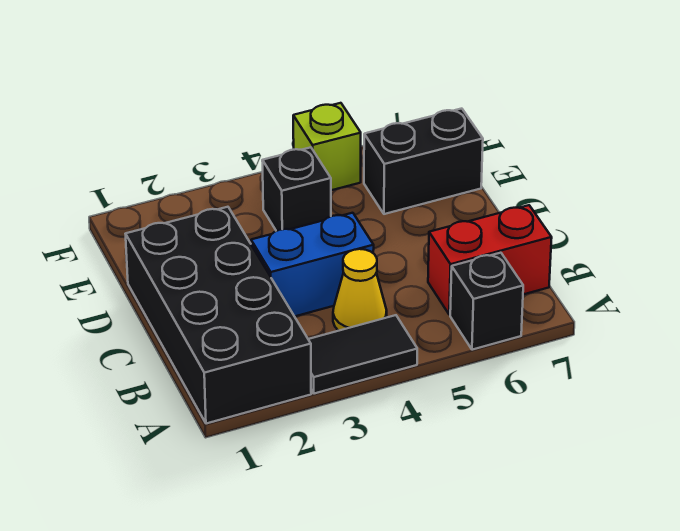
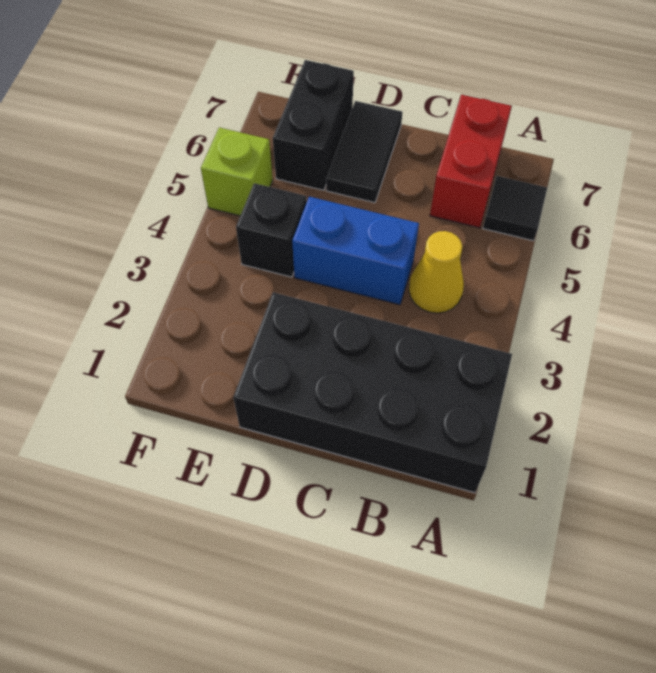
black tile A3:A4 level 1 -> black tile D6:D7 level 1
black brick A6 level 1 -> black tile A6 level 1
blue brick C3:C4 level 1 -> blue brick C4:D4 level 1

